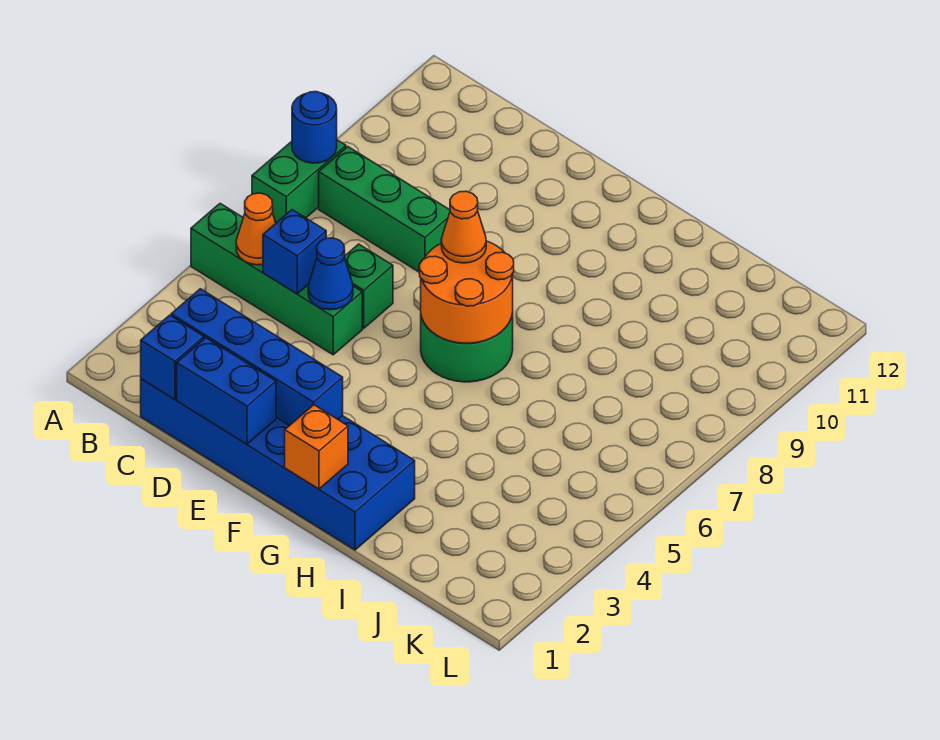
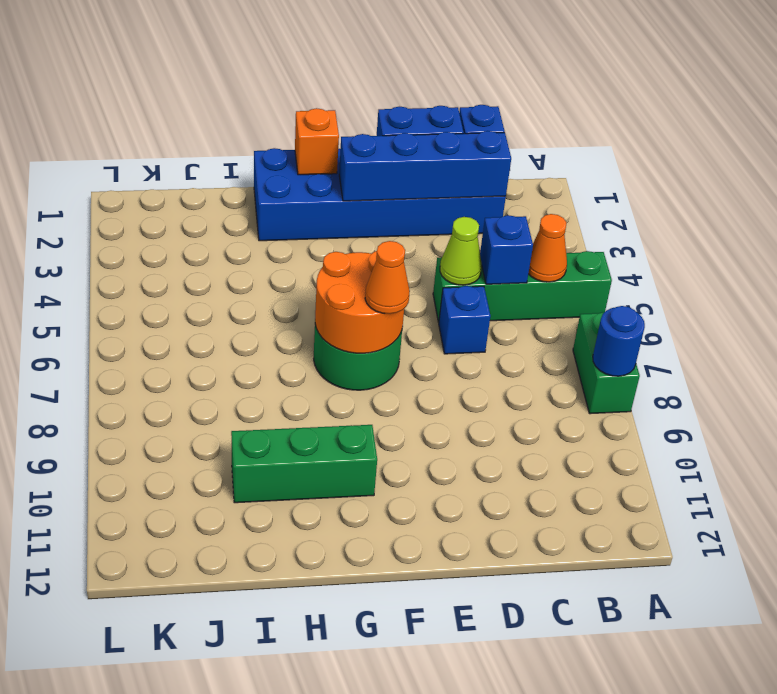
green brick B8:D8 level 1 -> green brick G10:I10 level 1
blue cone D5 level 2 -> lime cone D5 level 2
green brick D6 level 1 -> blue brick D6 level 1

